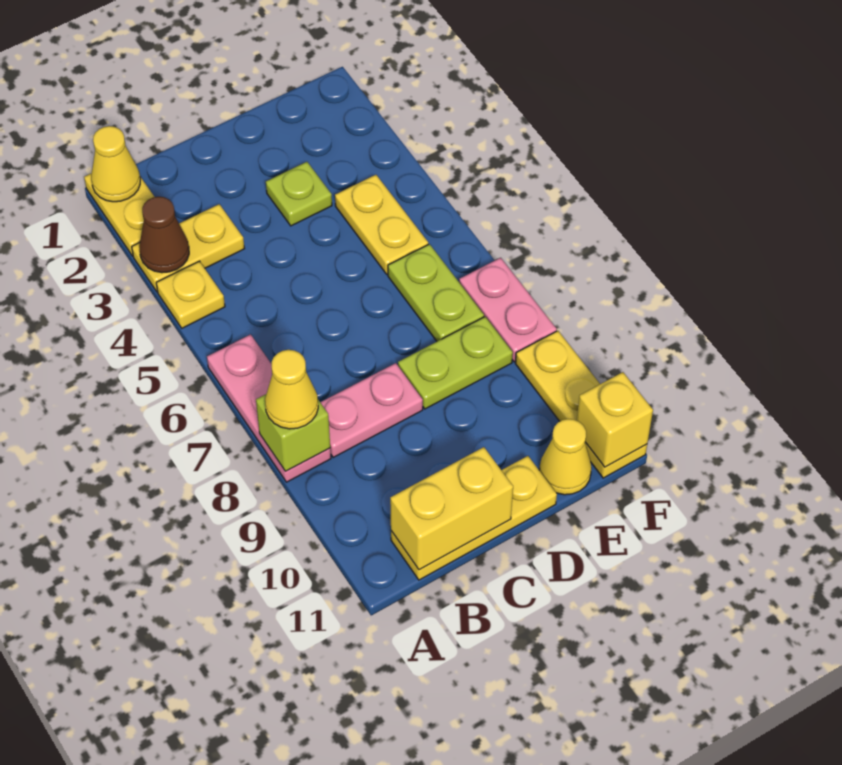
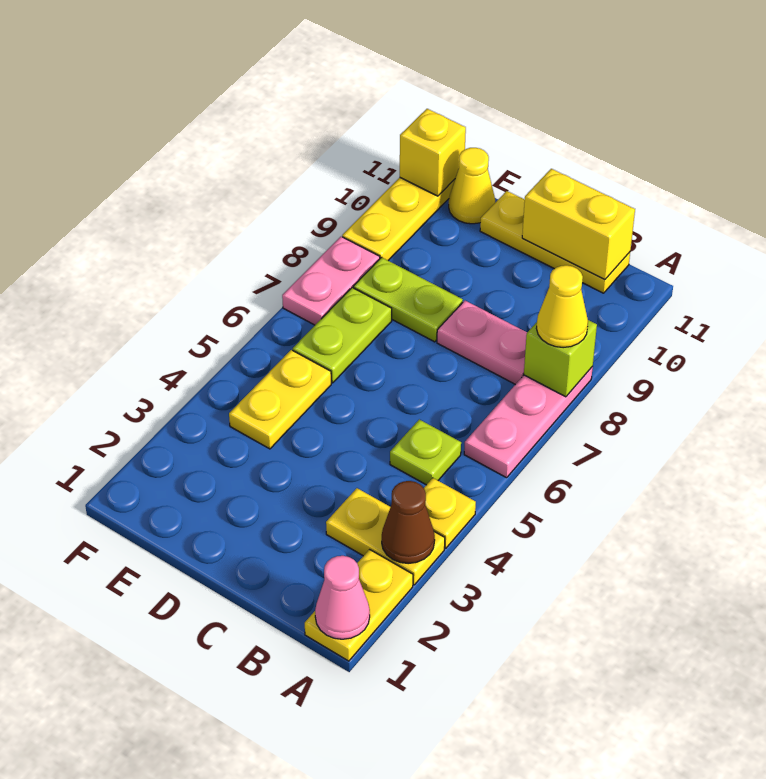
yellow cone A1 level 2 -> pink cone A1 level 2
lime plate D3 level 1 -> lime plate B5 level 1

